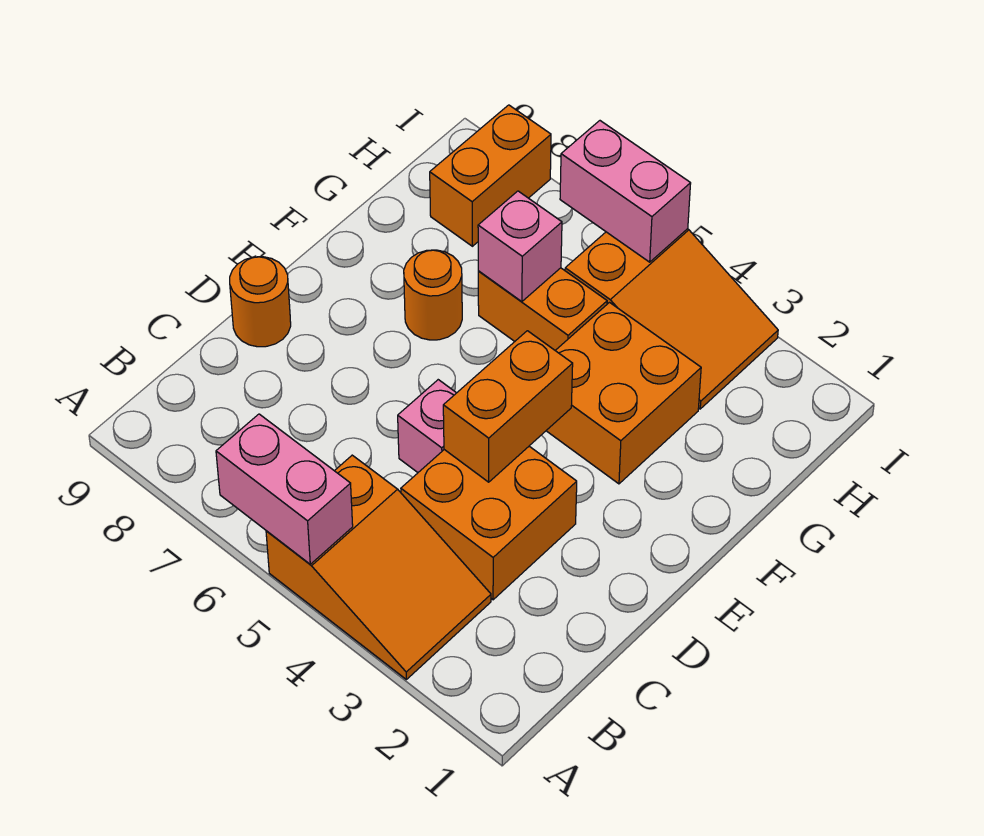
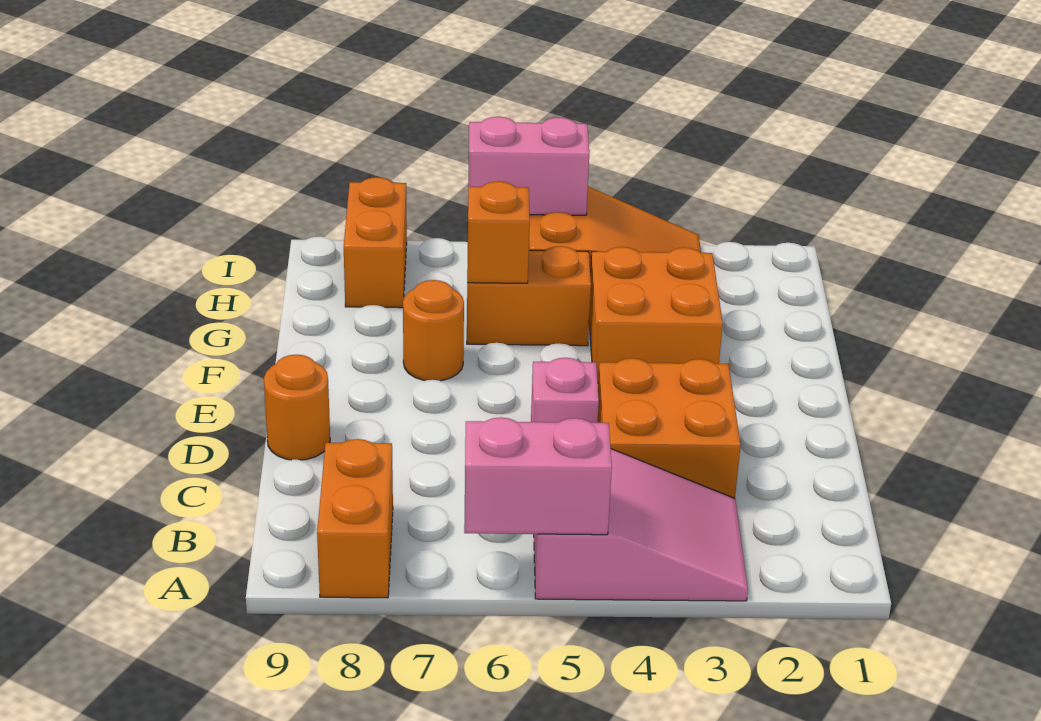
orange slope A3:B5 level 1 top 5 -> pink slope A3:B5 level 1 top 5
orange brick D4:E4 level 2 -> orange brick A8:B8 level 1
pink brick G6 level 2 -> orange brick G6 level 2

